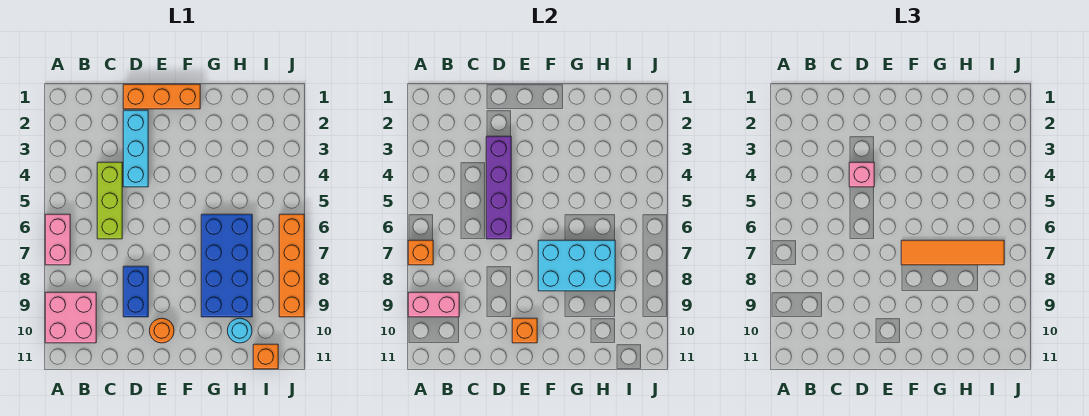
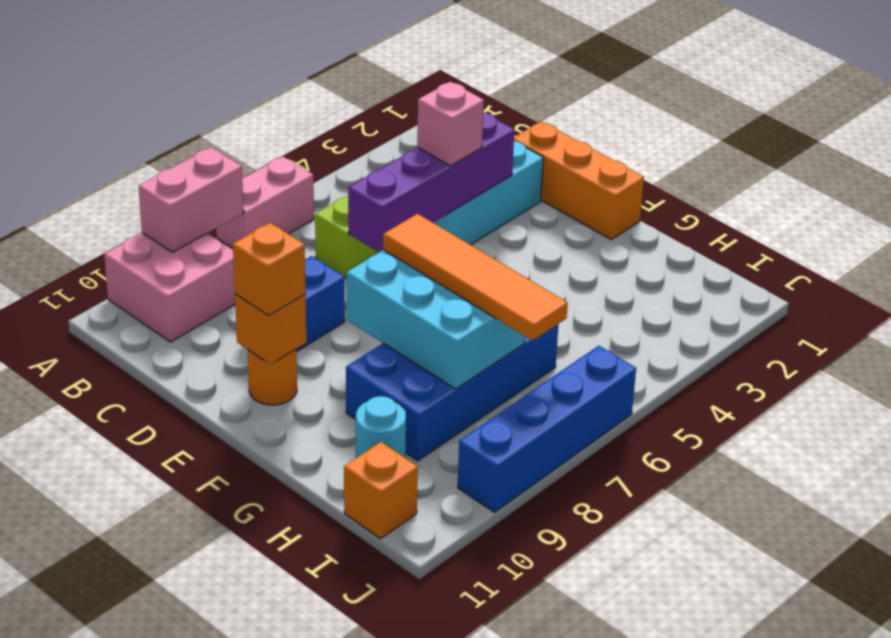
orange brick A7 level 2 -> orange brick E10 level 3
pink brick A9:B9 level 2 -> pink brick A8:A9 level 2
orange brick J6:J9 level 1 -> blue brick J6:J9 level 1

